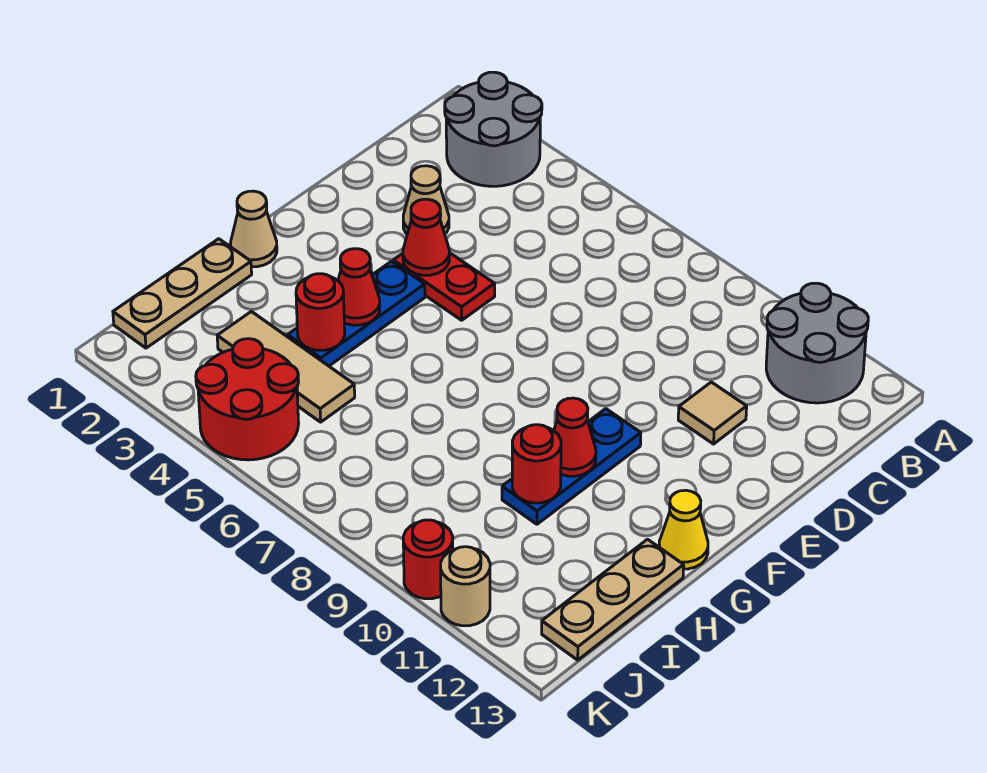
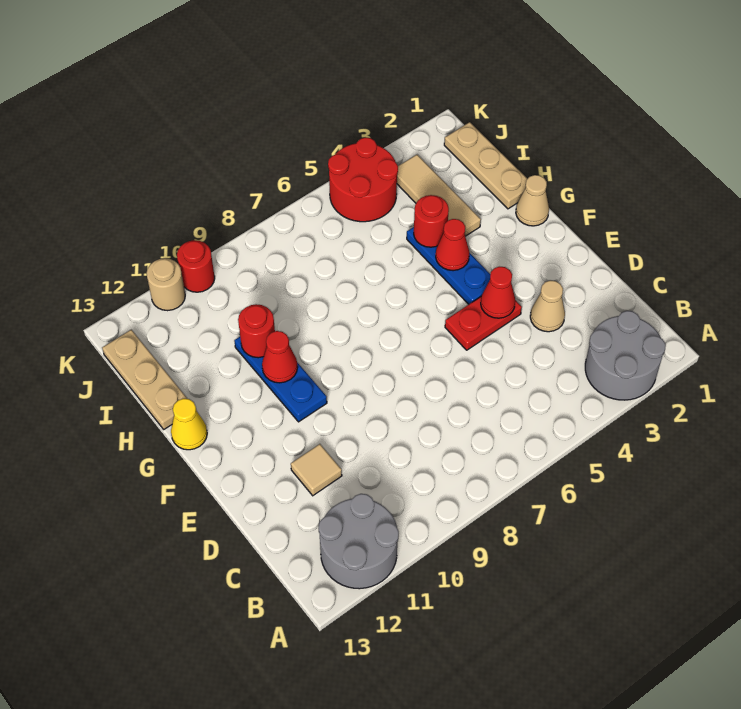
tan tile I3:I5 level 1 -> tan tile H3:J3 level 1

